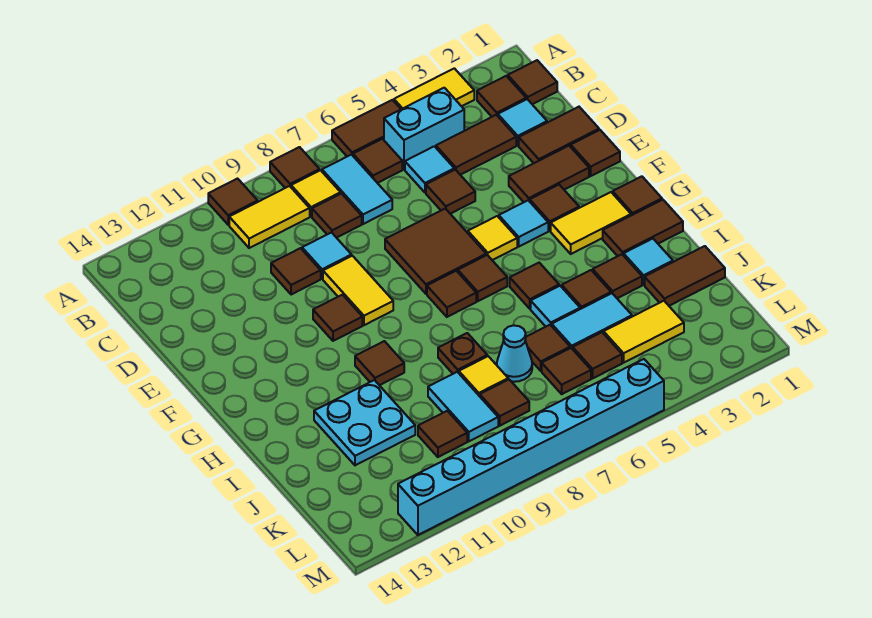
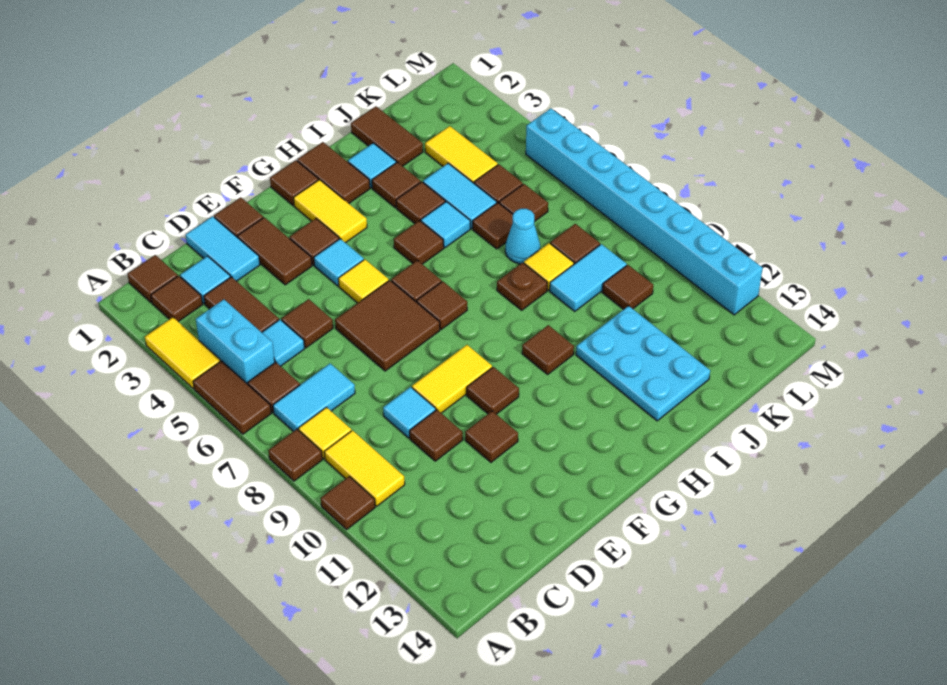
brown tile C8 level 1 -> brown tile E11 level 1
brown tile D1:D2 level 1 -> cyan tile D1:D2 level 1
cyan plate I11:J12 level 1 -> cyan plate I11:J13 level 1

